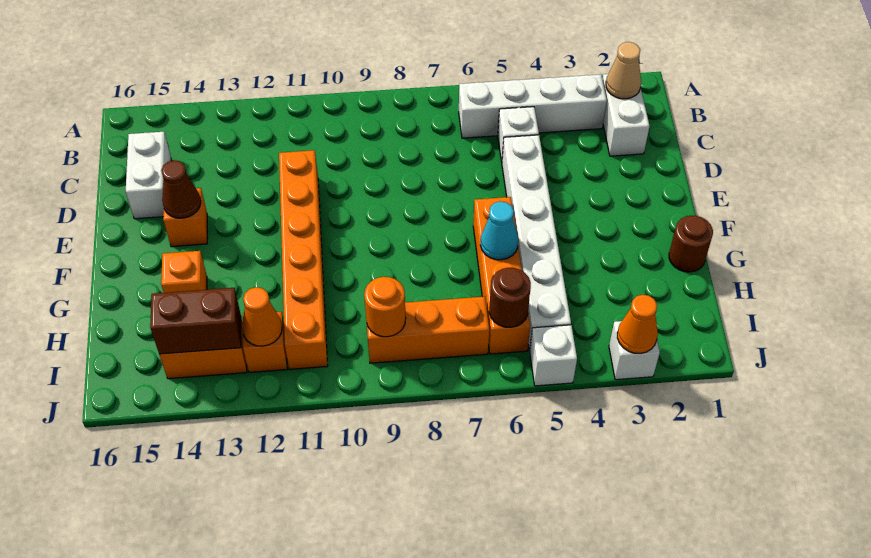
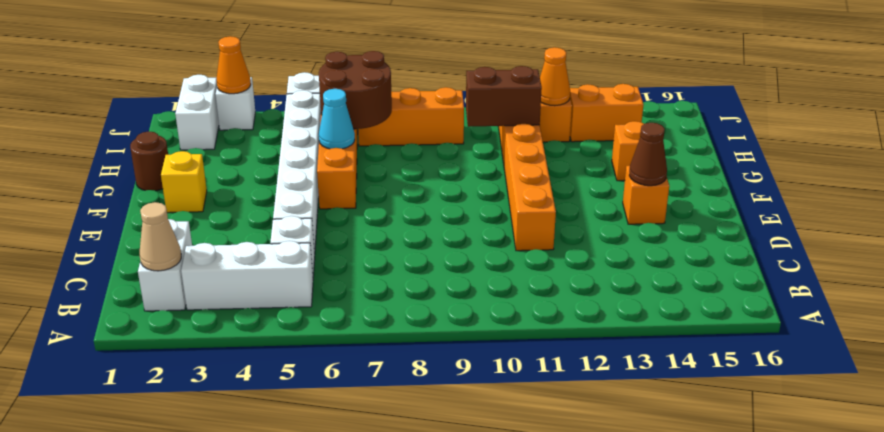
white brick B3:B6 level 1 -> white brick B3:B5 level 1
white brick C15:D15 level 1 -> white brick I2:J2 level 1
none -> yellow brick F2 level 1
brown round brick I6 level 2 -> brown round brick H6:I7 level 2
orange round brick I9 level 2 -> none
brown brick I13:I14 level 2 -> brown brick H10:H11 level 2

